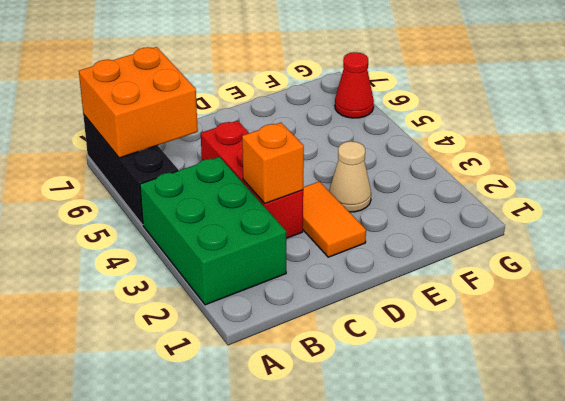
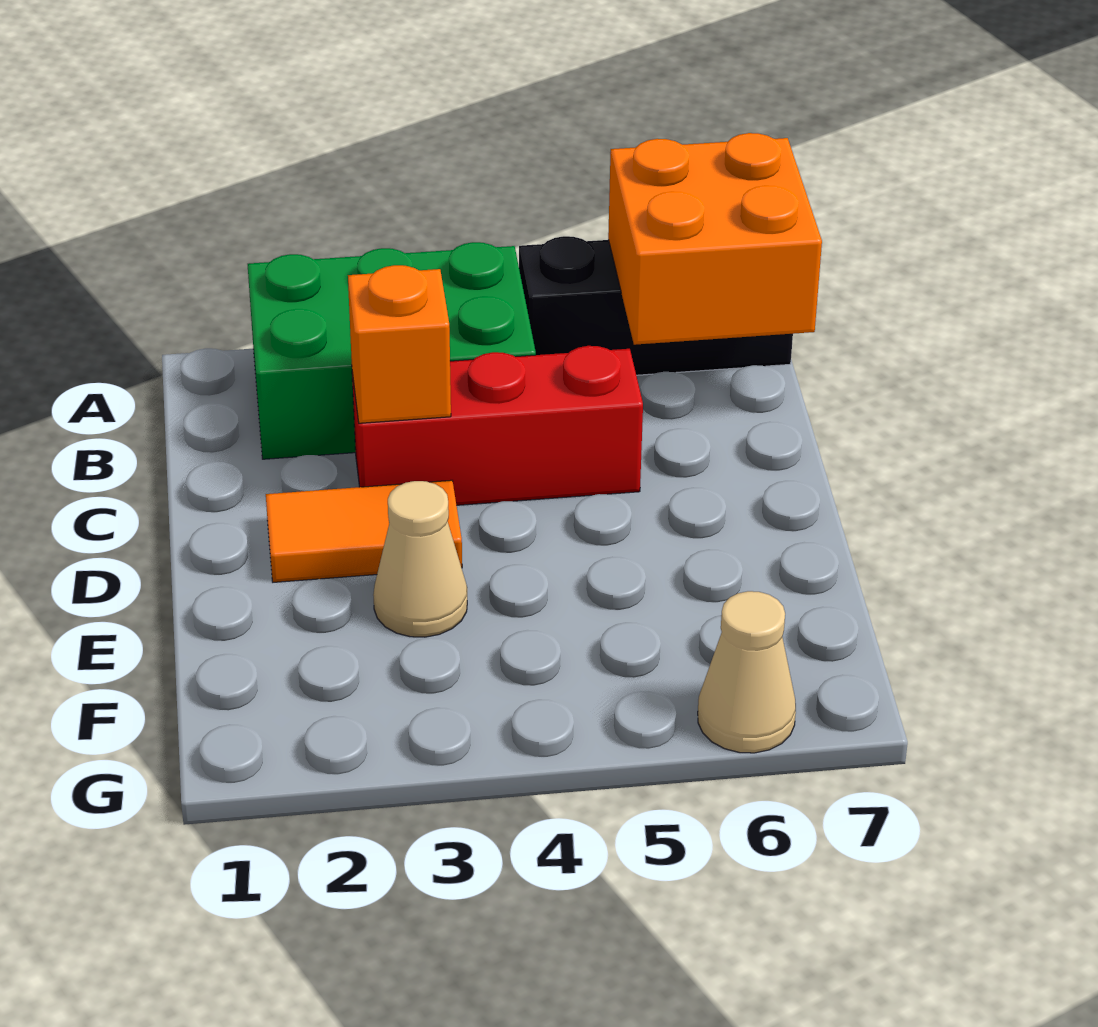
red cone G6 level 1 -> tan cone G6 level 1

